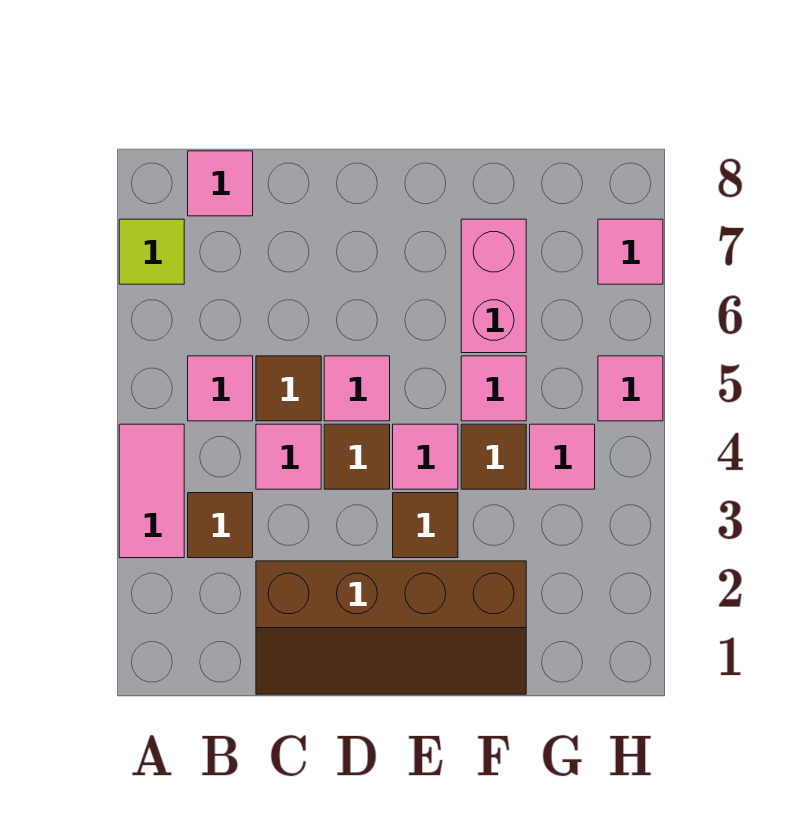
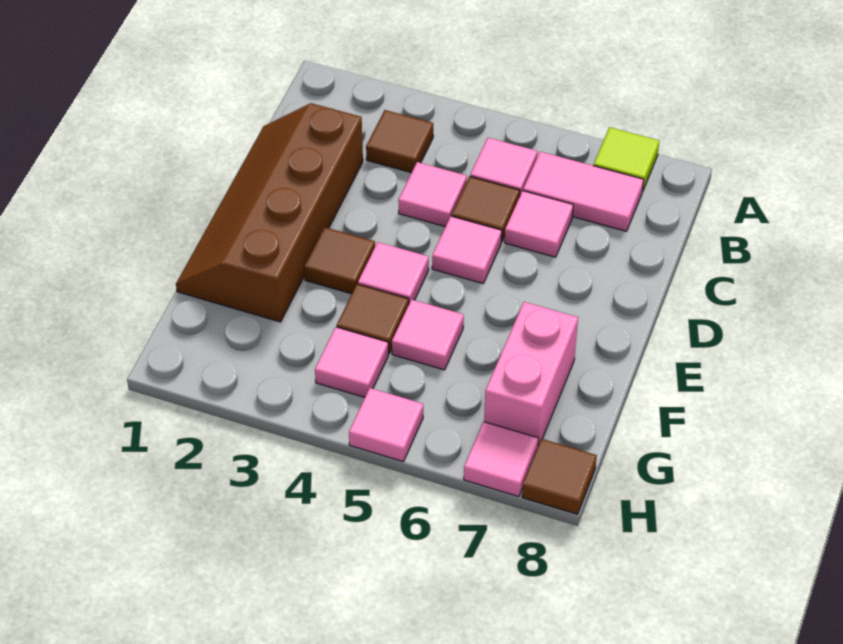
pink tile A3:A4 level 1 -> pink tile B6:B7 level 1
pink tile B8 level 1 -> pink tile C6 level 1
brown tile D4 level 1 -> brown tile H8 level 1
pink brick F6:F7 level 1 -> pink brick F7:G7 level 1

